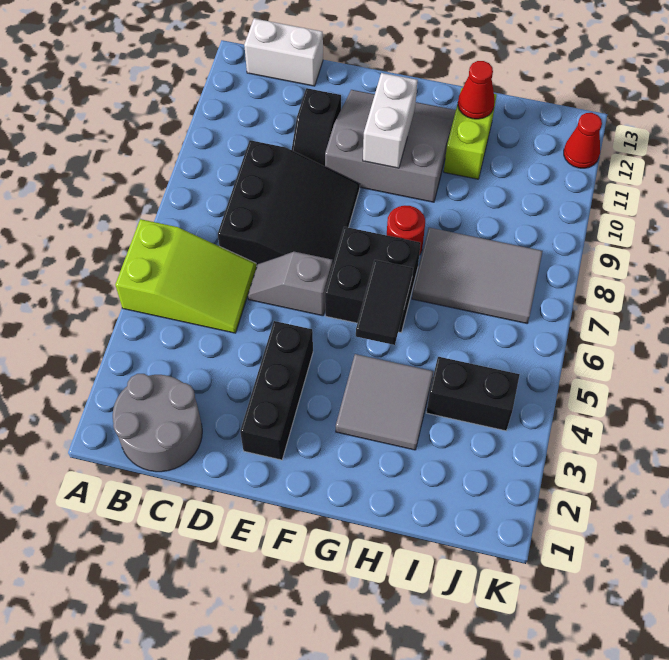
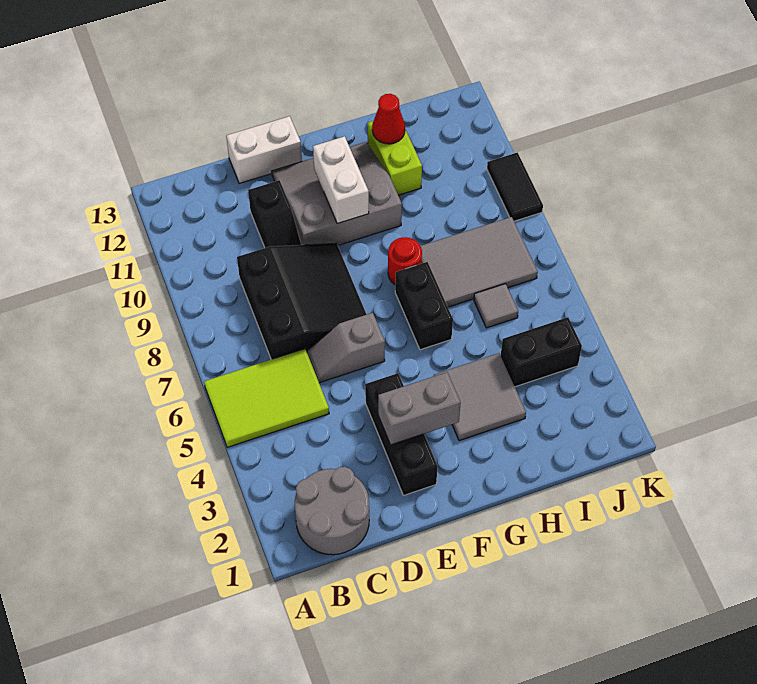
lime slope A5:C6 level 1 top A -> lime tile A5:C6 level 1
white brick B13:C13 level 1 -> white brick D13:E13 level 1
none -> grey brick E3:F3 level 2
black brick F6:G7 level 1 -> black brick G6:G7 level 1
black tile G5:G6 level 2 -> black tile K9:K10 level 1
none -> grey tile I6 level 1
red cone K12 level 1 -> none

